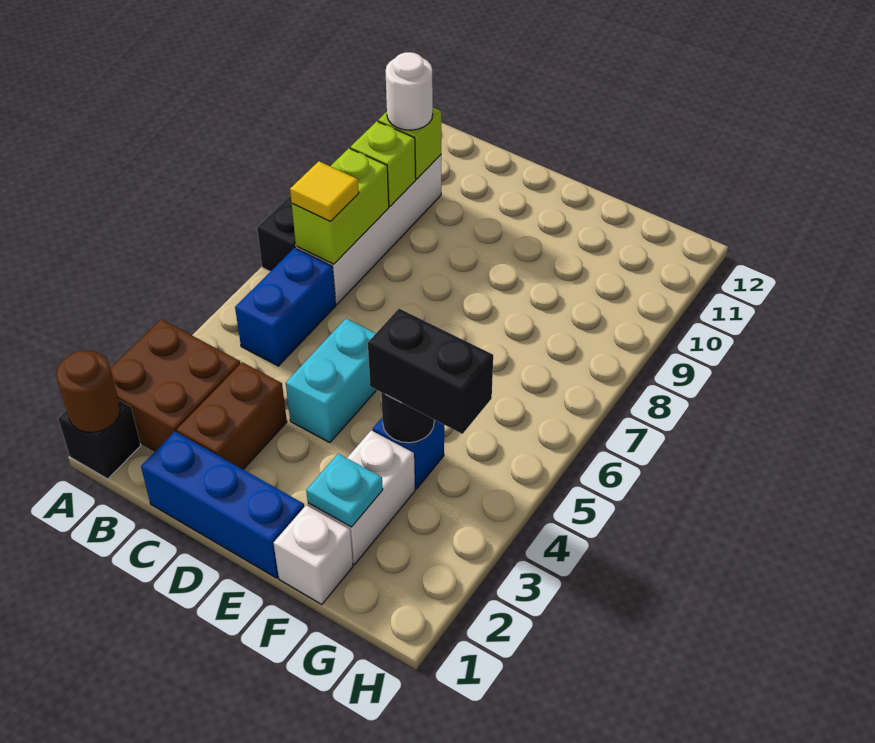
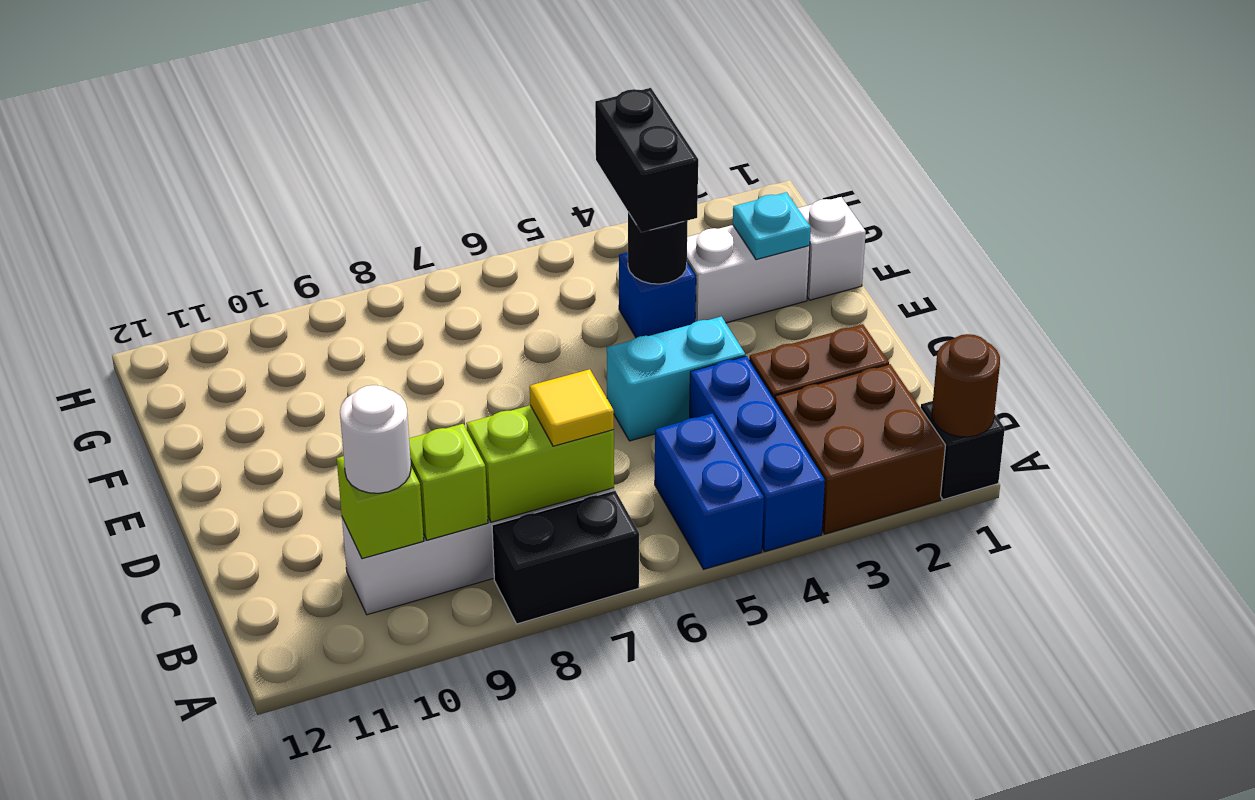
blue brick B5:B6 level 1 -> blue brick A5:B5 level 1
blue brick C1:E1 level 1 -> blue brick A4:C4 level 1

